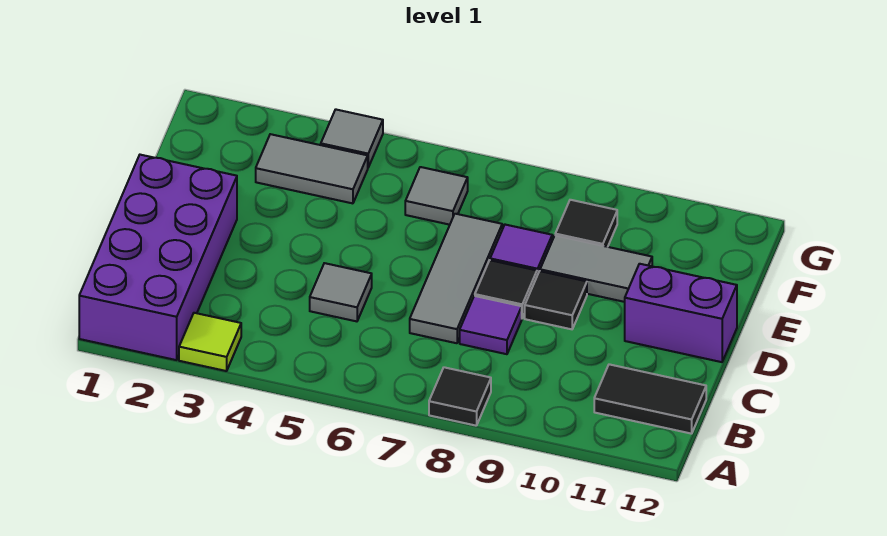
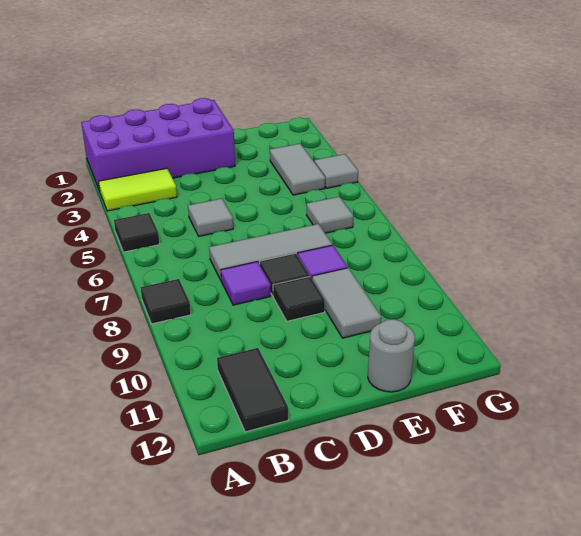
lime tile A3 level 1 -> lime tile A3:B3 level 1
purple brick D11:D12 level 1 -> none
none -> grey round brick E12 level 1
black tile F9 level 1 -> black tile A5 level 1

